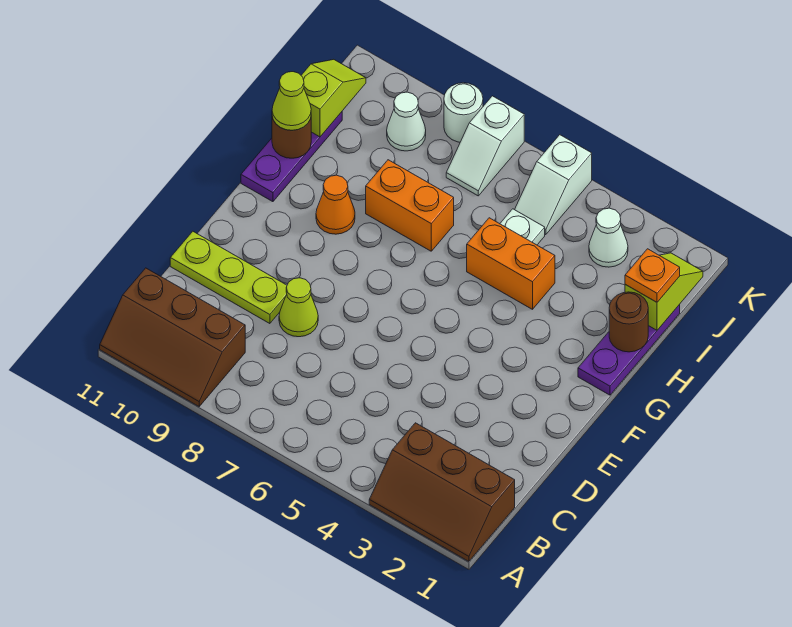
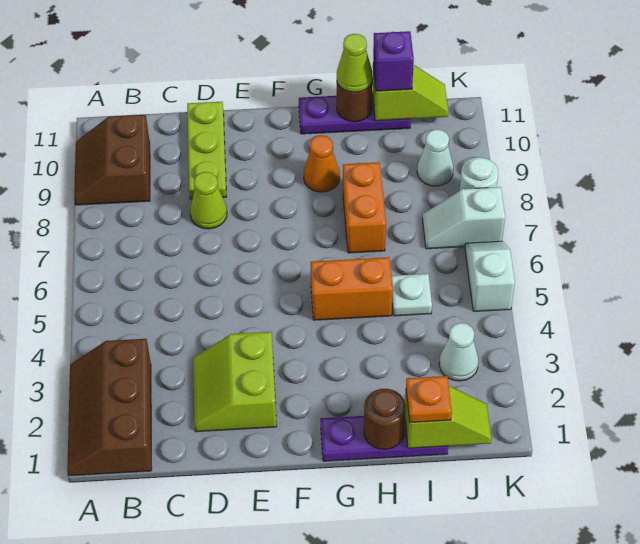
brown slope A9:B11 level 1 top B -> brown slope A9:B10 level 1 top B
none -> lime slope D2:E3 level 1 top E
orange brick H4:H5 level 1 -> orange brick G5:H5 level 1
none -> purple brick I11 level 3
white slope J5:K5 level 1 top K -> white slope K5:K6 level 1 top 5

